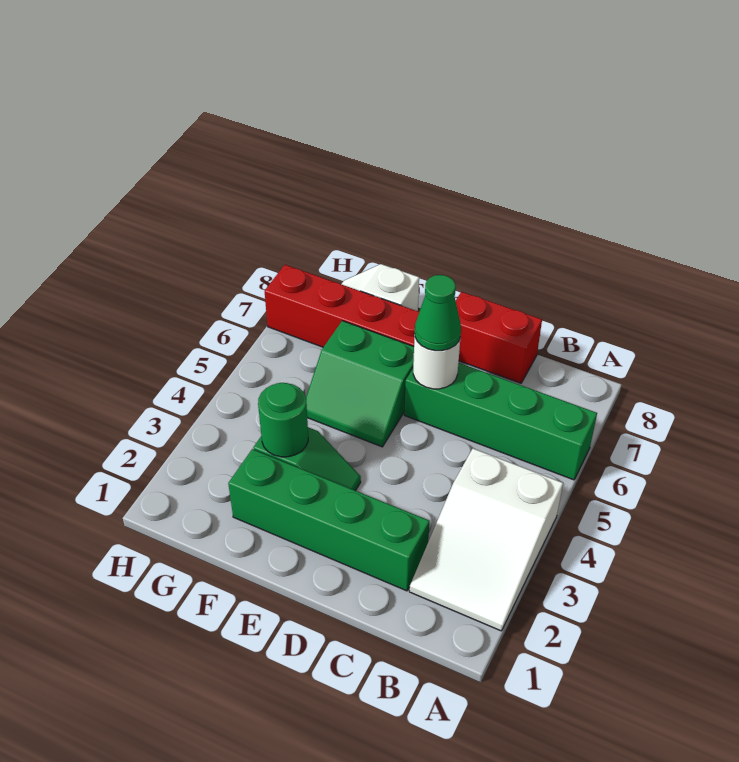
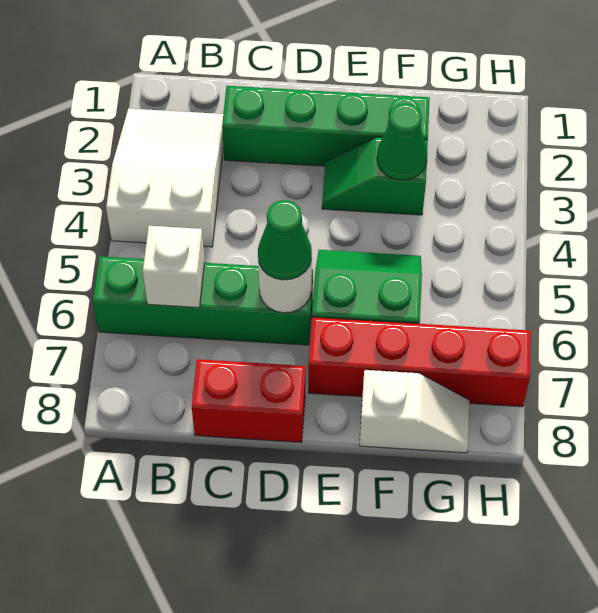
none -> white brick B6 level 2
green round brick F3 level 2 -> green cone F3 level 2

